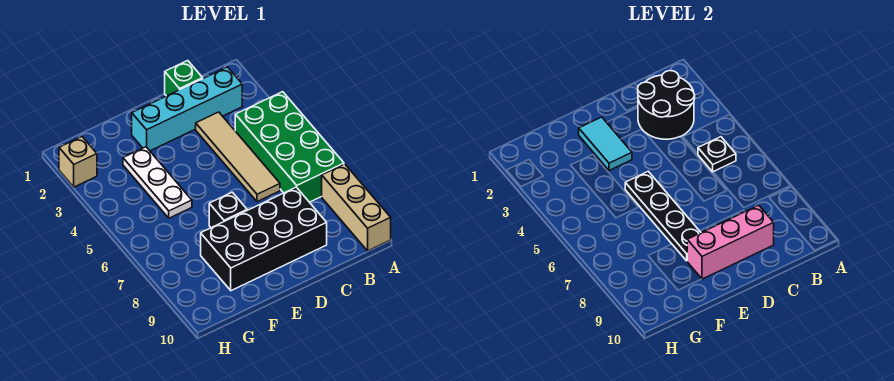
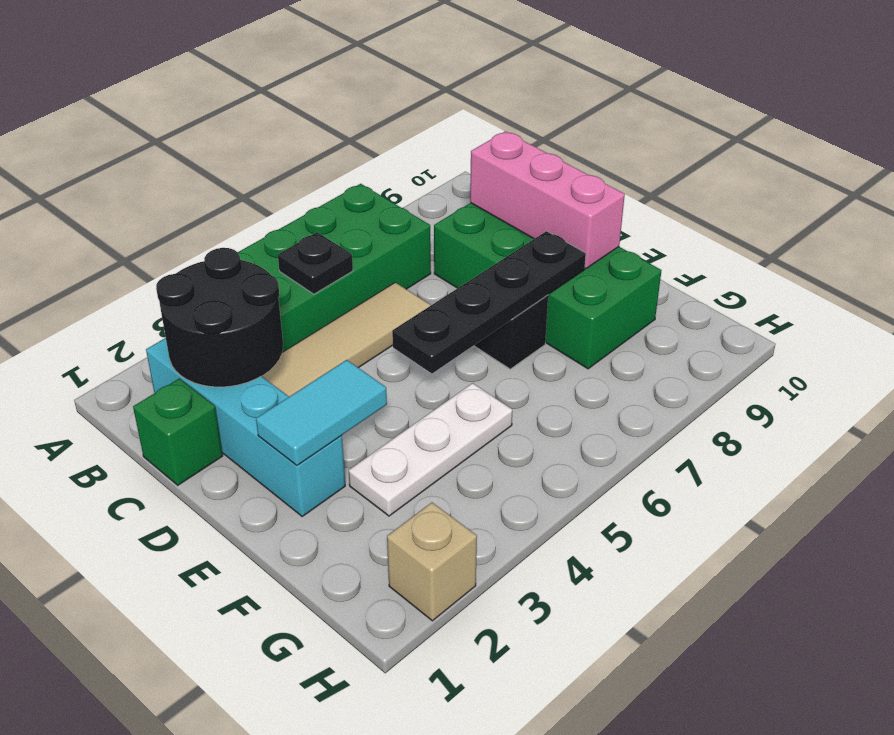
tan brick A8:A10 level 1 -> none
black brick C8:F9 level 1 -> green brick C8:F9 level 1

